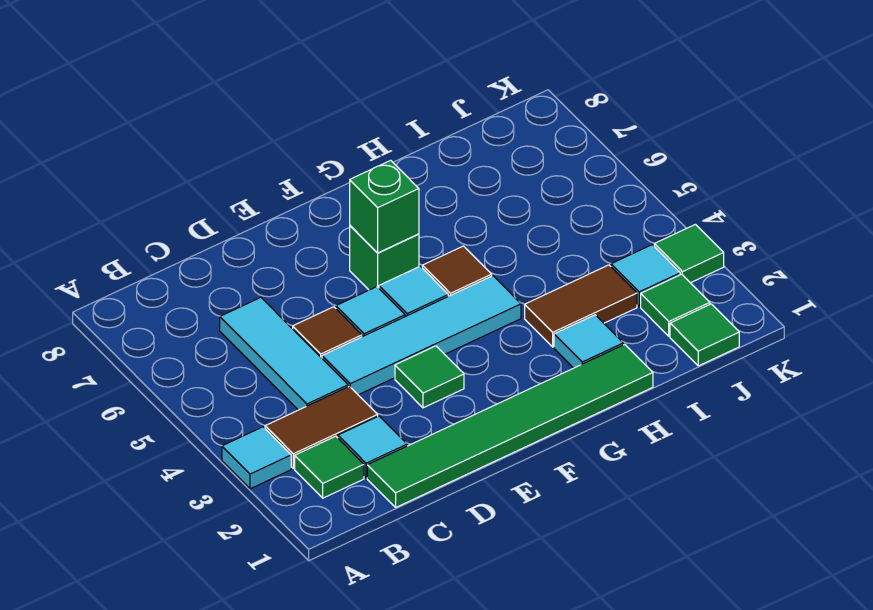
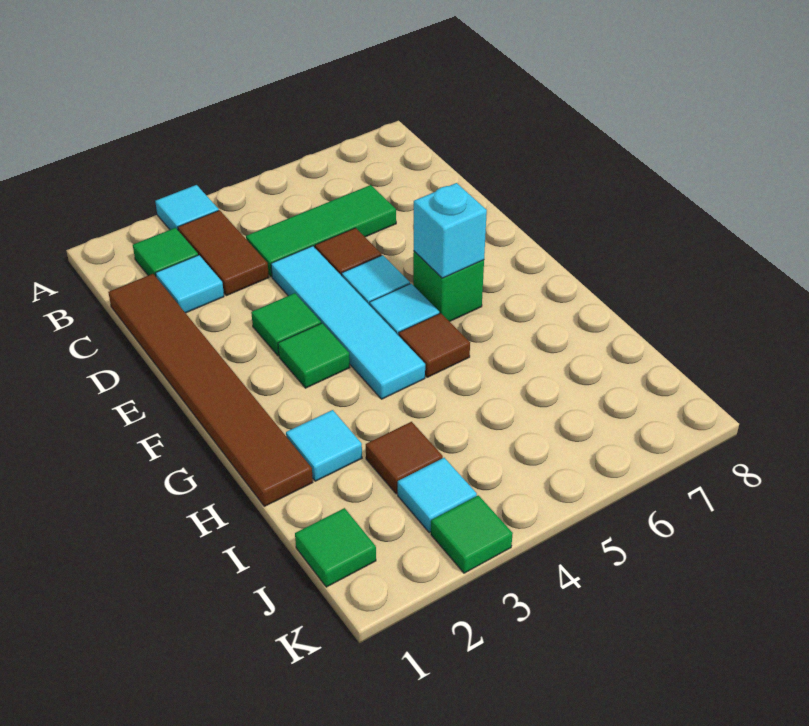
green tile C1:H1 level 1 -> brown tile C1:H1 level 1
cyan tile C4:C6 level 1 -> green tile C4:C6 level 1
green brick F6 level 2 -> cyan brick F6 level 2
brown tile H3:I3 level 1 -> brown tile I3 level 1
green tile J2 level 1 -> green tile F3 level 1

